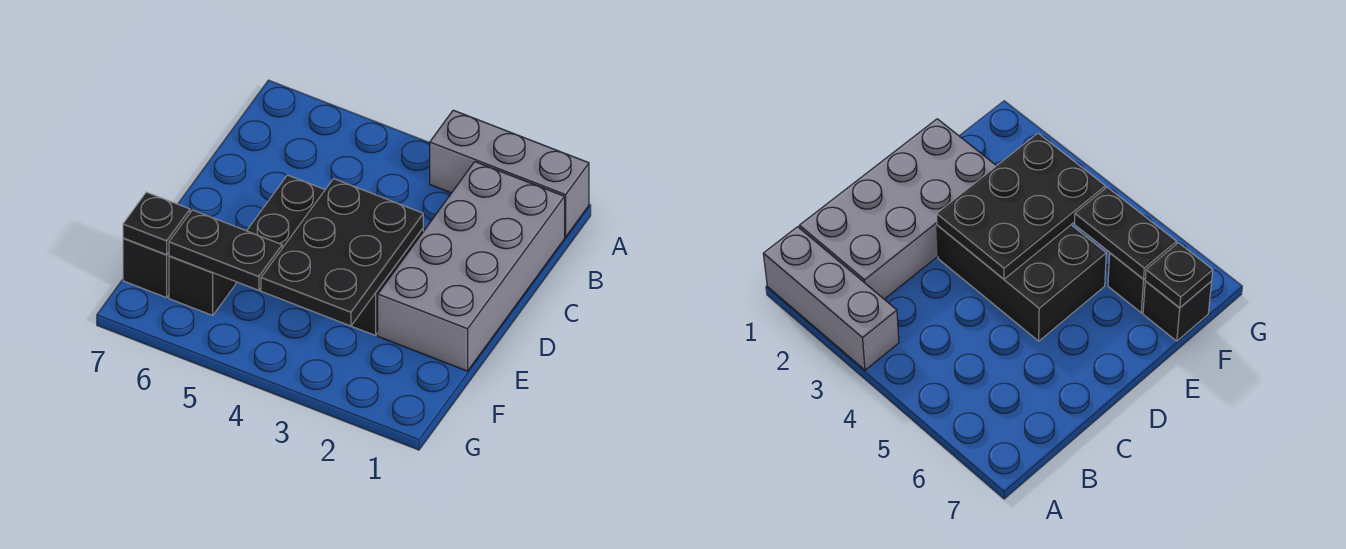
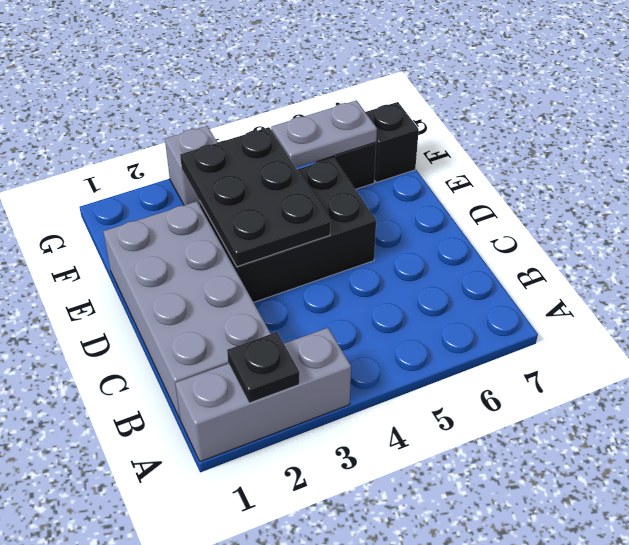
black plate F5:F6 level 2 -> grey plate F5:F6 level 2
black plate F7 level 2 -> black plate A2 level 2
none -> grey brick G3 level 1

